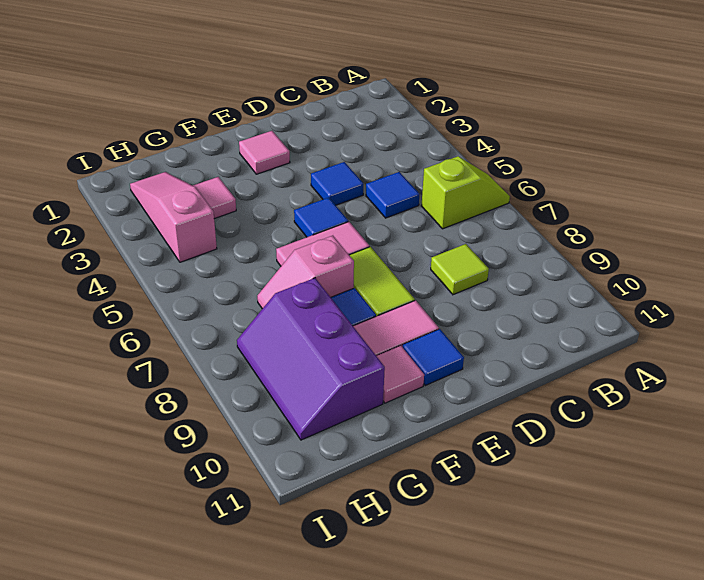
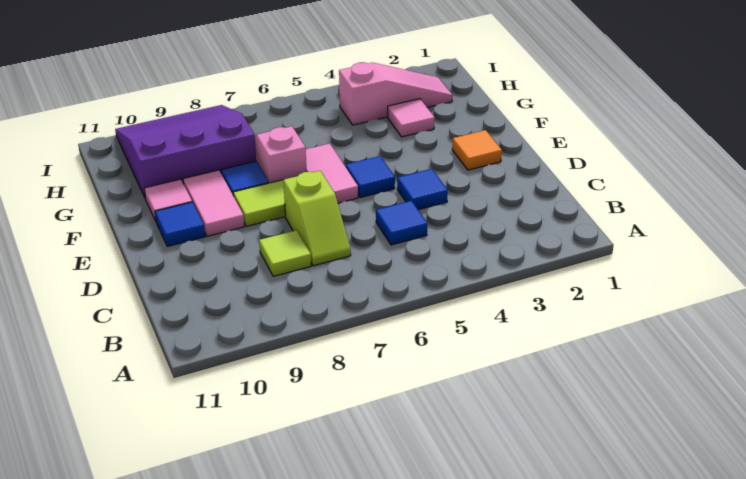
lime slope A6:B6 level 1 top B -> lime slope C7:D7 level 1 top D
pink tile E2 level 1 -> orange tile E2 level 1
purple slope G8:H10 level 1 top G -> purple slope G8:I10 level 1 top G

